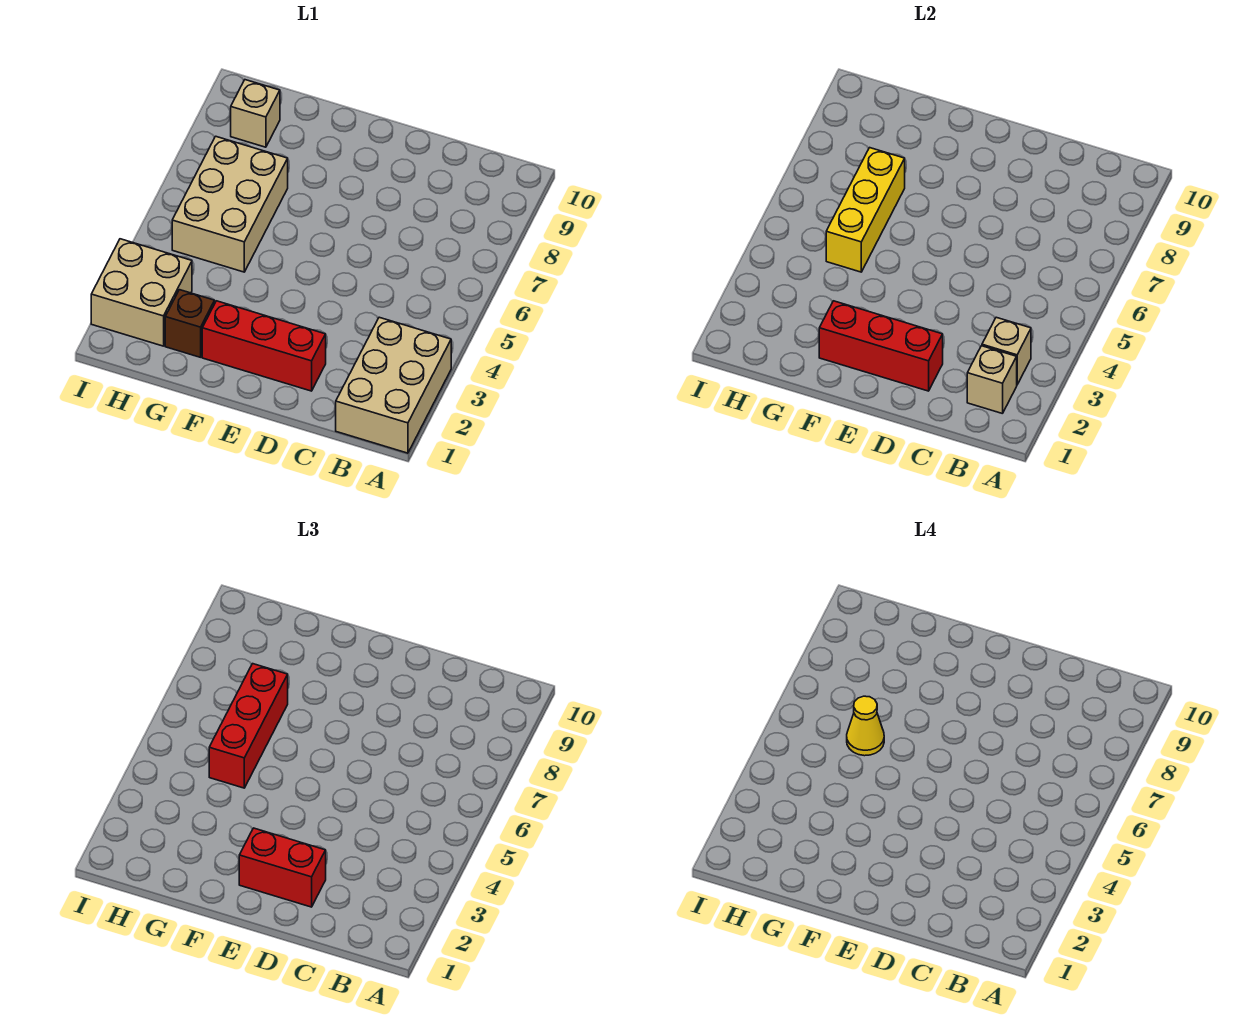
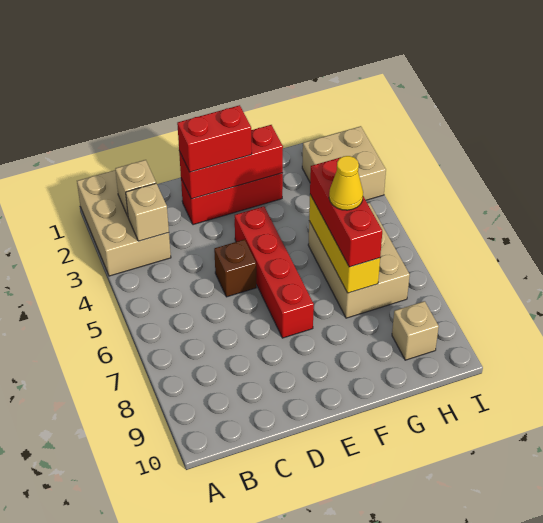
none -> red brick E4:E7 level 1
brown brick G2 level 1 -> brown brick D5 level 1

